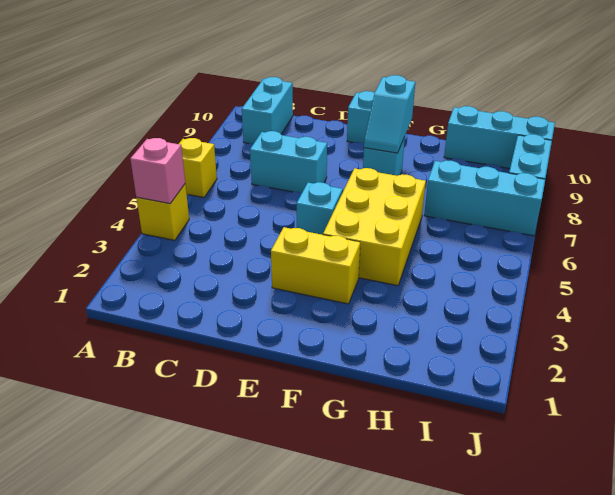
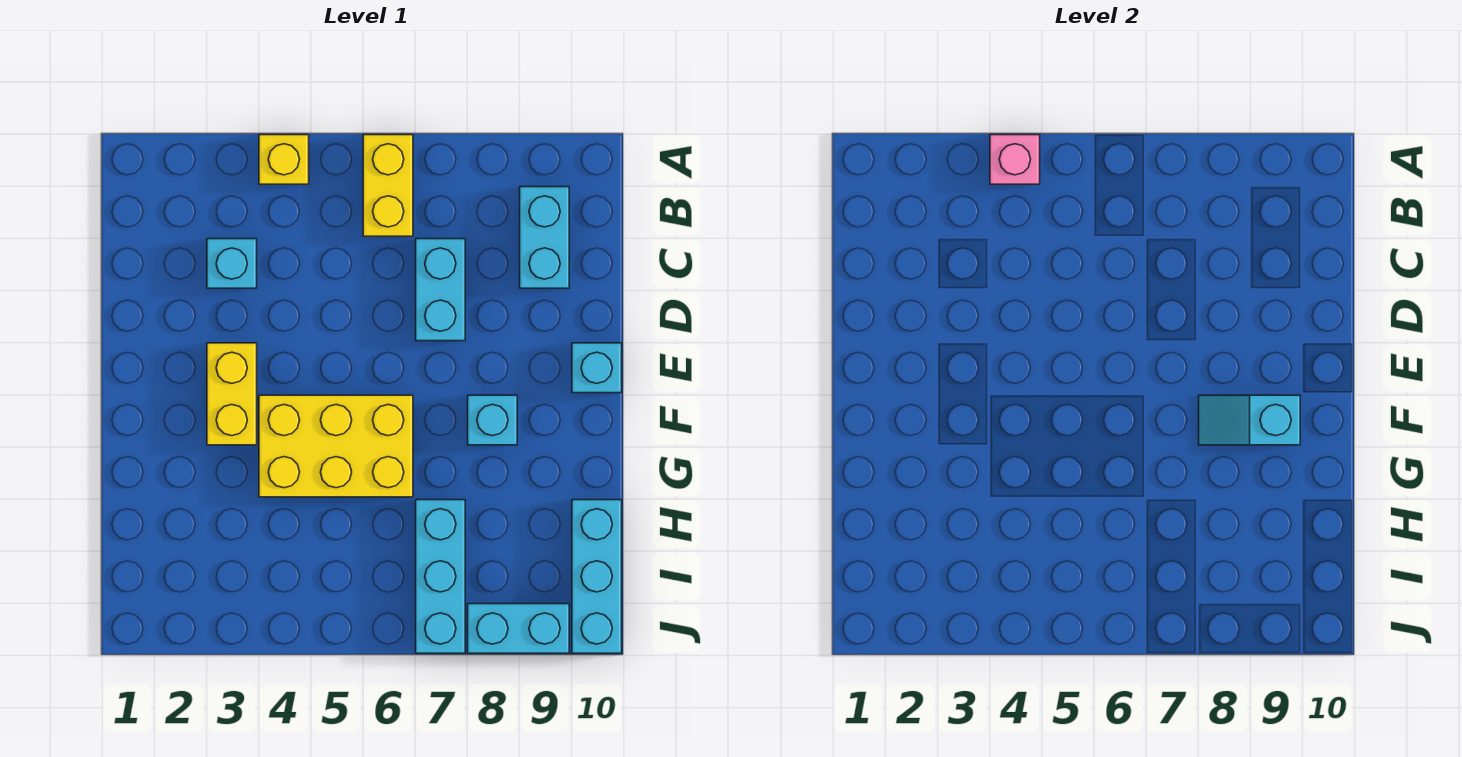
yellow brick A6 level 1 -> yellow brick A6:B6 level 1
cyan brick B9:B10 level 1 -> cyan brick B9:C9 level 1
cyan brick E5 level 1 -> cyan brick C3 level 1

